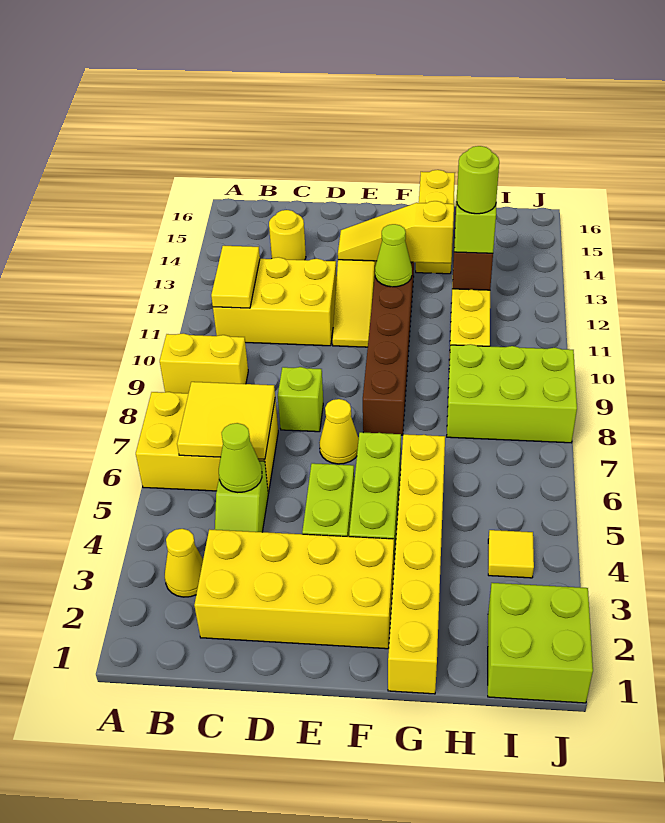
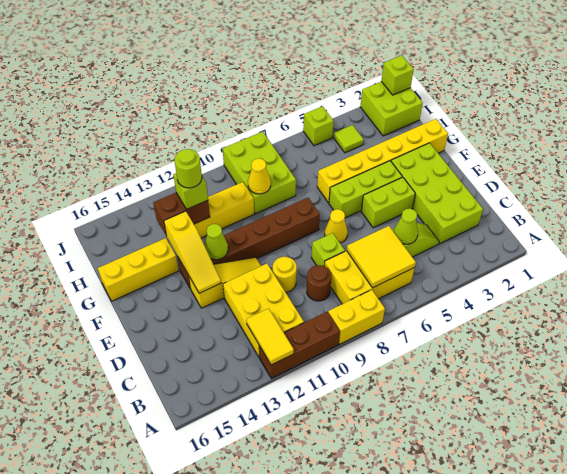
yellow brick A6:C7 level 1 -> yellow brick B6:C8 level 1
yellow brick A9:B9 level 1 -> yellow brick A8:A9 level 1
none -> brown brick A10:A12 level 1
yellow cone B3 level 1 -> yellow cone H9 level 2
yellow tile B11:B12 level 2 -> yellow tile A12:B12 level 2
yellow brick C2:F3 level 1 -> lime brick C2:F3 level 1
none -> brown round brick C9 level 1
yellow round brick C14 level 1 -> yellow round brick D10 level 1
yellow tile I4 level 1 -> lime tile I4 level 1
none -> lime brick J1 level 2
none -> lime brick J5 level 1

